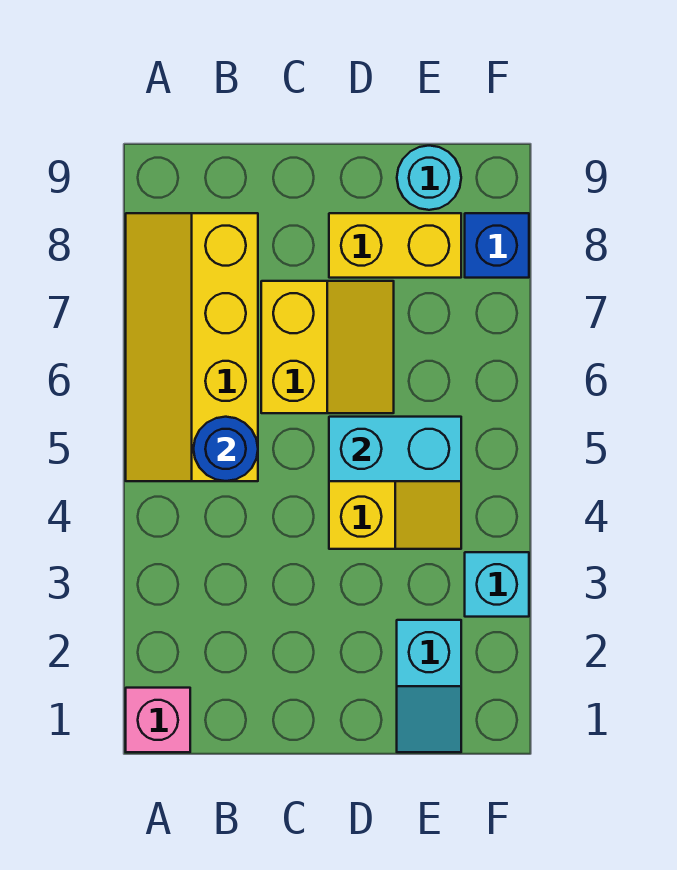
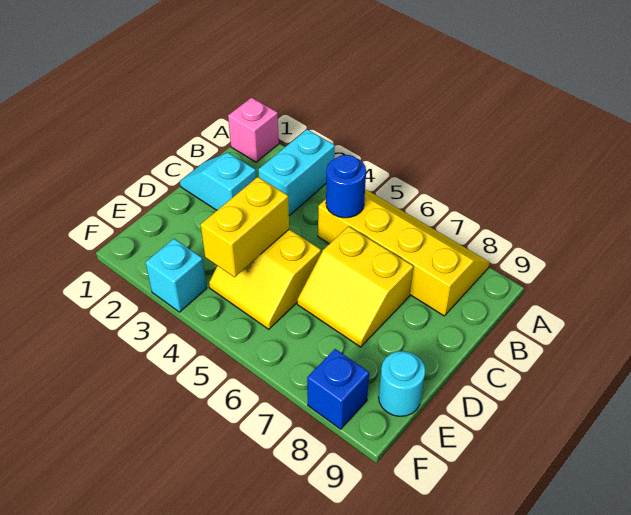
cyan brick D5:E5 level 2 -> cyan brick A3:B3 level 1
yellow brick D8:E8 level 1 -> yellow brick D4:E4 level 2
cyan slope E1:E2 level 1 top 2 -> cyan slope C1:C2 level 1 top 2

